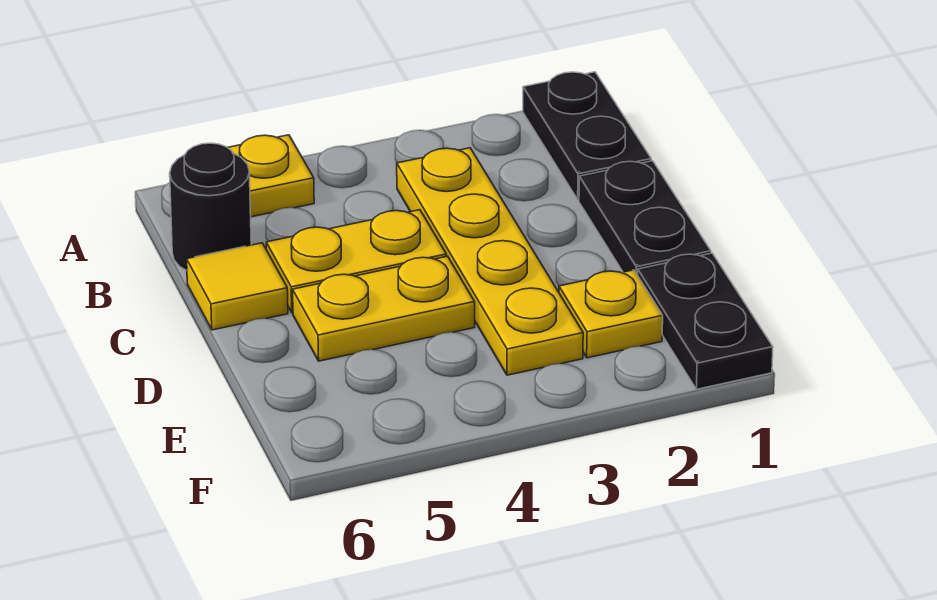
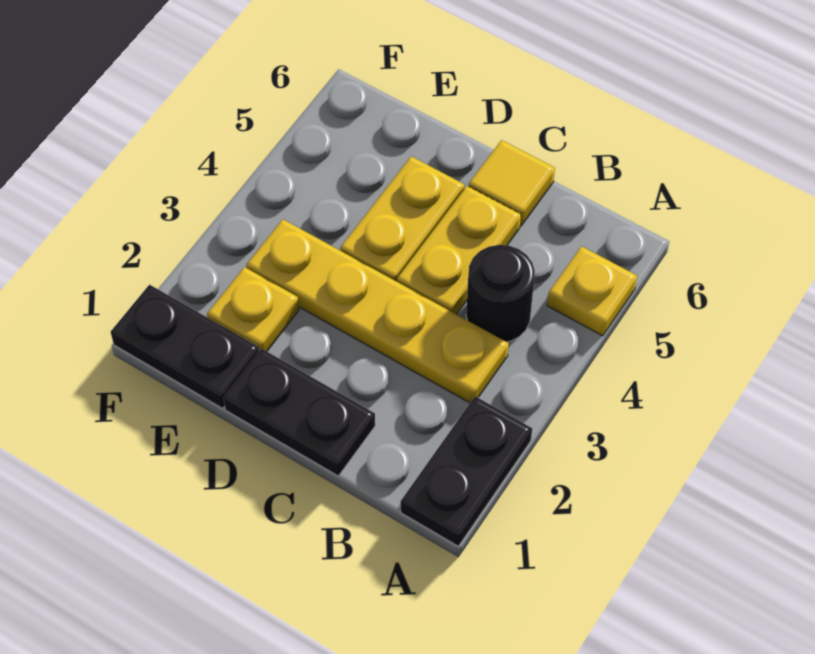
black plate A1:B1 level 1 -> black plate A1:A2 level 1
black round brick B6 level 1 -> black round brick B4 level 1

